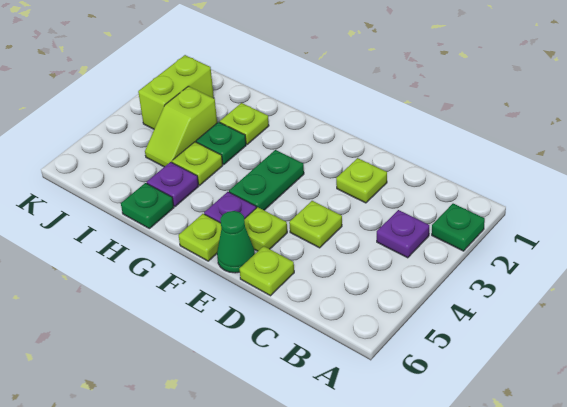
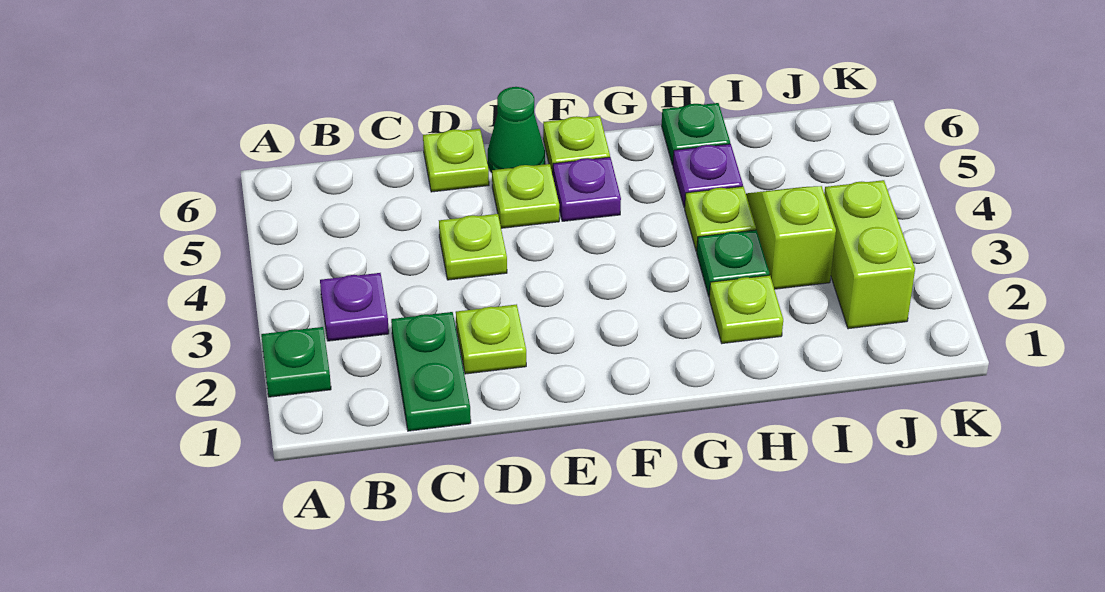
green plate F3:F4 level 1 -> green plate C1:C2 level 1

